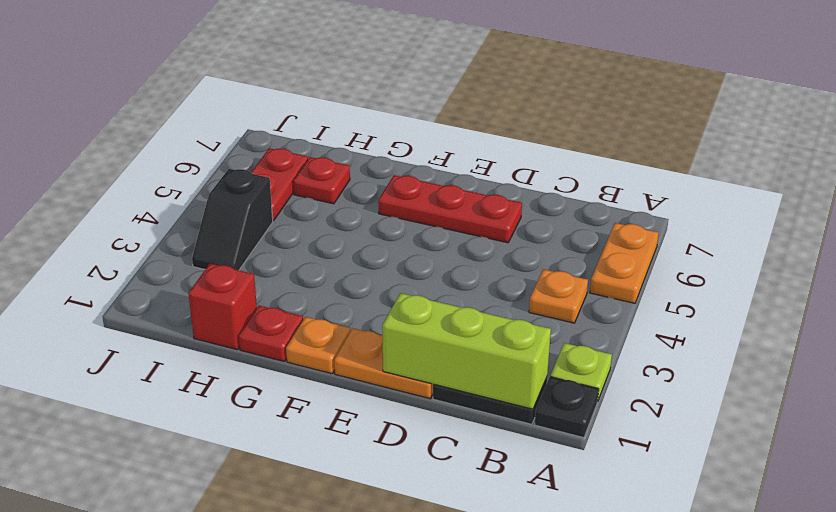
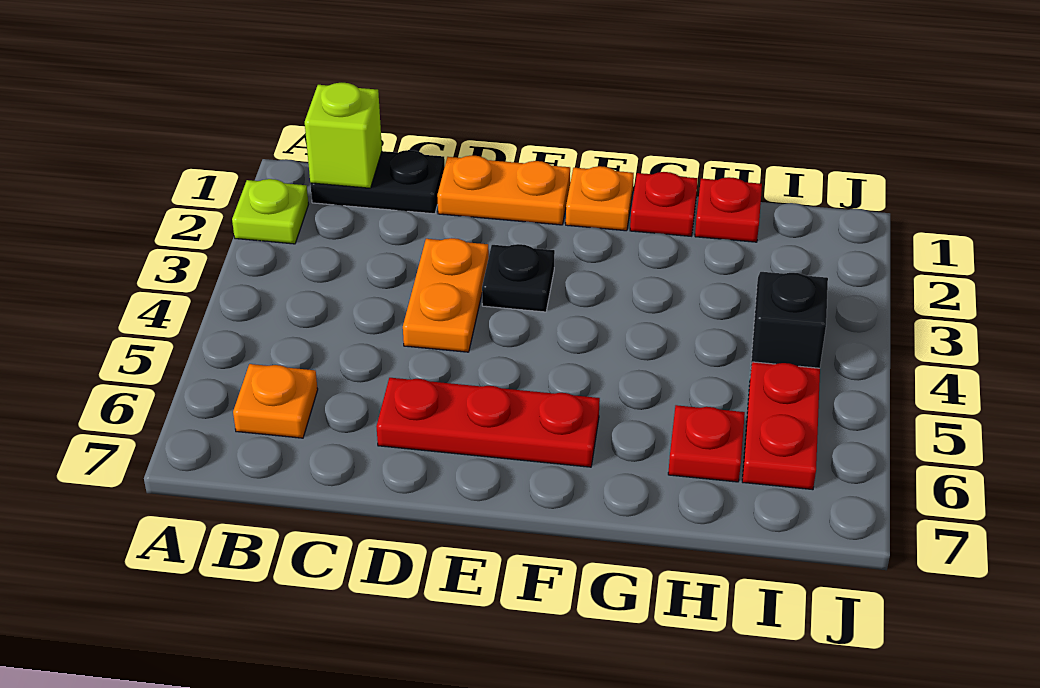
black plate A1 level 1 -> black plate E3 level 1
orange plate A5:A6 level 1 -> orange plate D3:D4 level 1
lime brick B1:D1 level 2 -> lime brick B1 level 2
orange plate B4 level 1 -> orange plate B6 level 1
red brick H1 level 1 -> red plate H1 level 1

